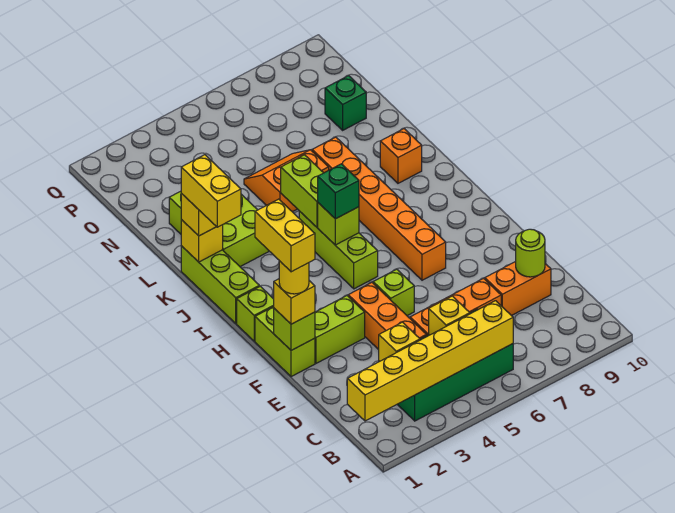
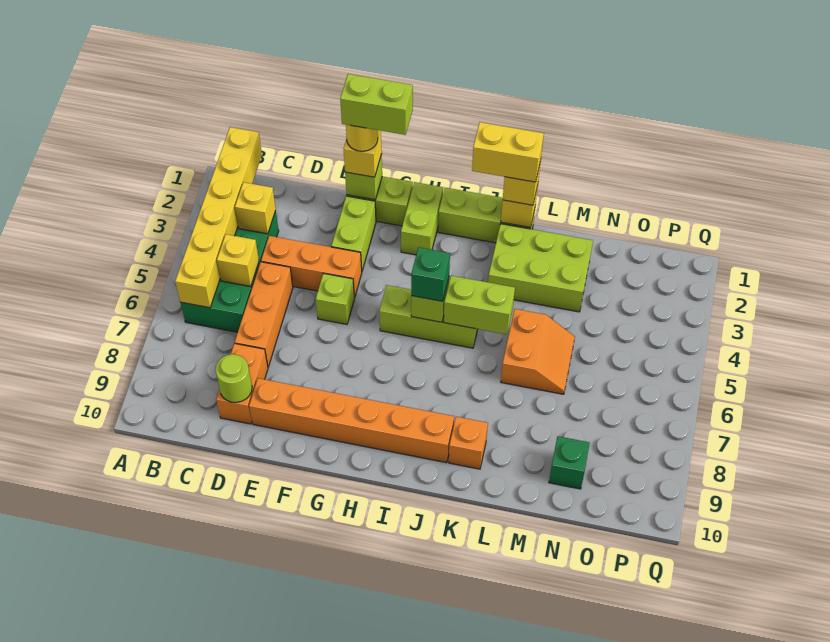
yellow brick F1:G1 level 5 -> lime brick F1:G1 level 5
orange brick G7:L7 level 1 -> orange brick E9:J9 level 1
lime brick H1 level 1 -> lime brick H1:H2 level 1

